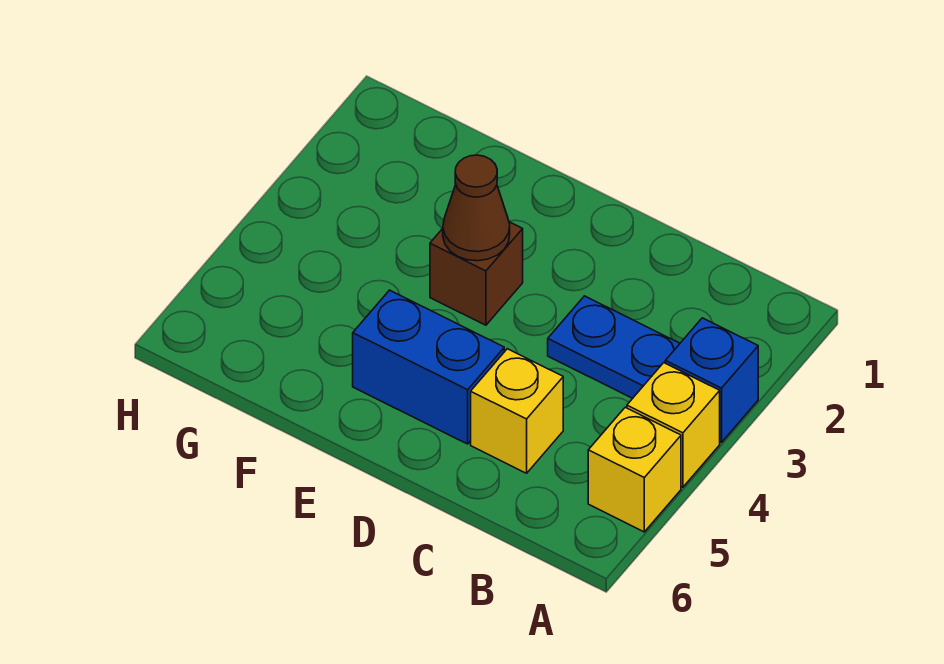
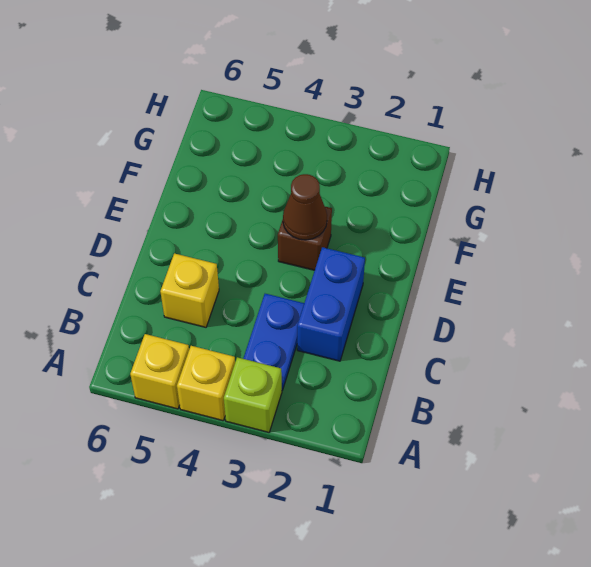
blue brick A3 level 1 -> lime brick A3 level 1
blue brick D5:E5 level 1 -> blue brick C2:D2 level 1

